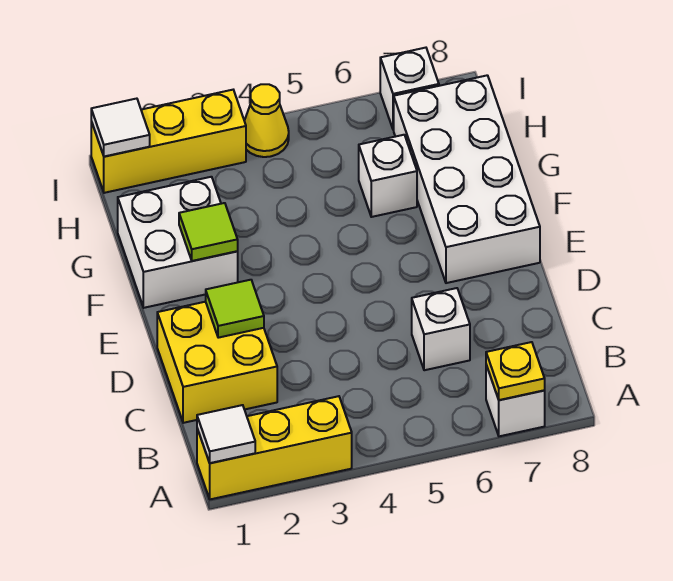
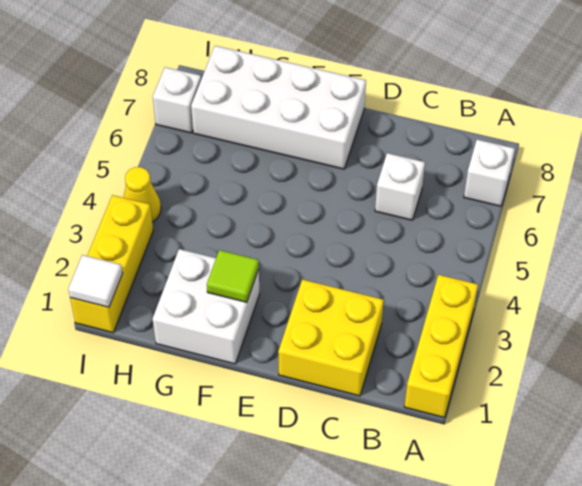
white tile A1 level 2 -> none
yellow plate A7 level 2 -> none
lime tile D2 level 2 -> none
white brick G6 level 1 -> none

